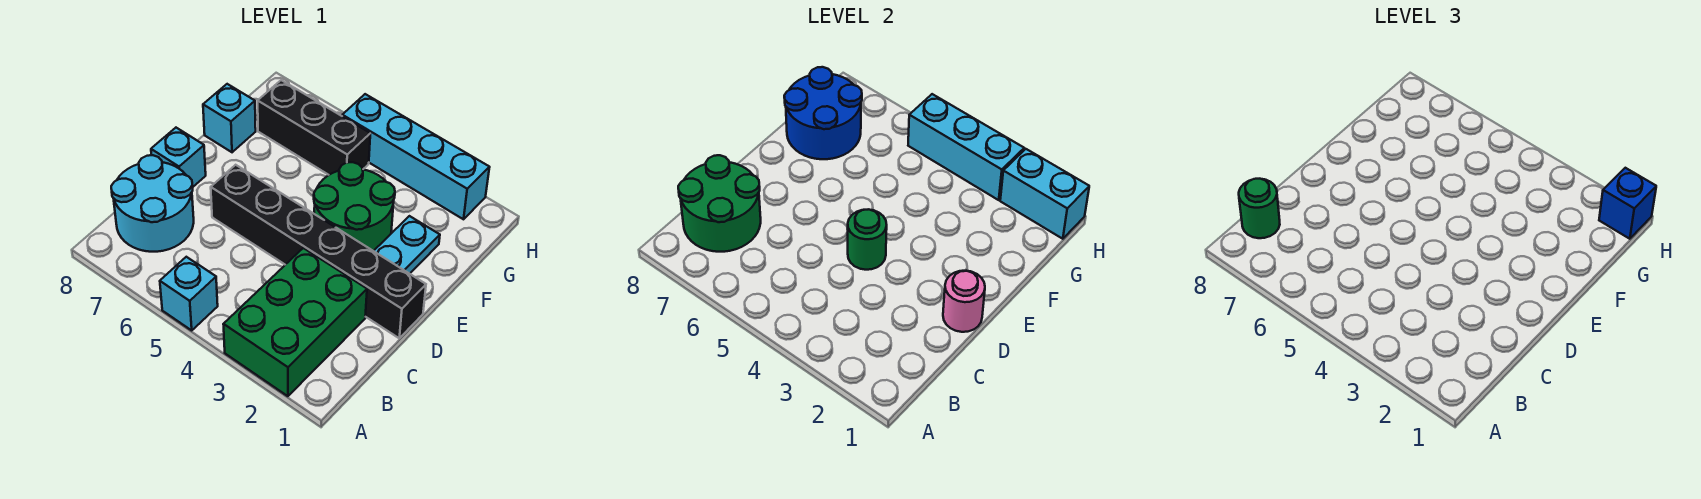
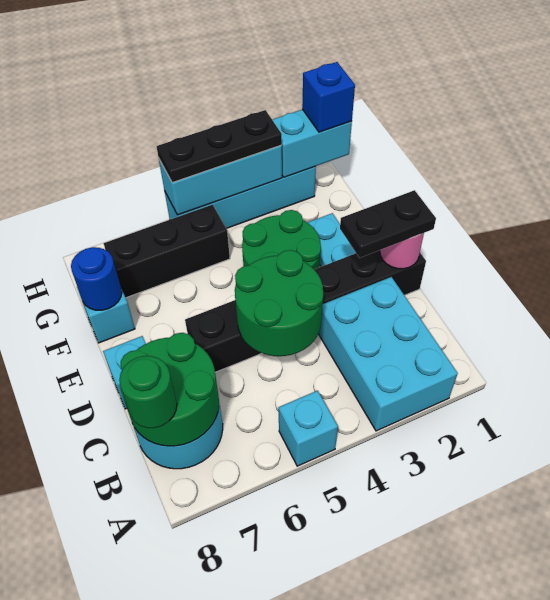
green brick A2:C3 level 1 -> cyan brick A2:C3 level 1
none -> black plate D1:D2 level 3
green round brick D4 level 2 -> green round brick C4:D5 level 2
blue round brick F7:G8 level 2 -> blue round brick F8 level 2
none -> black plate H3:H5 level 3

